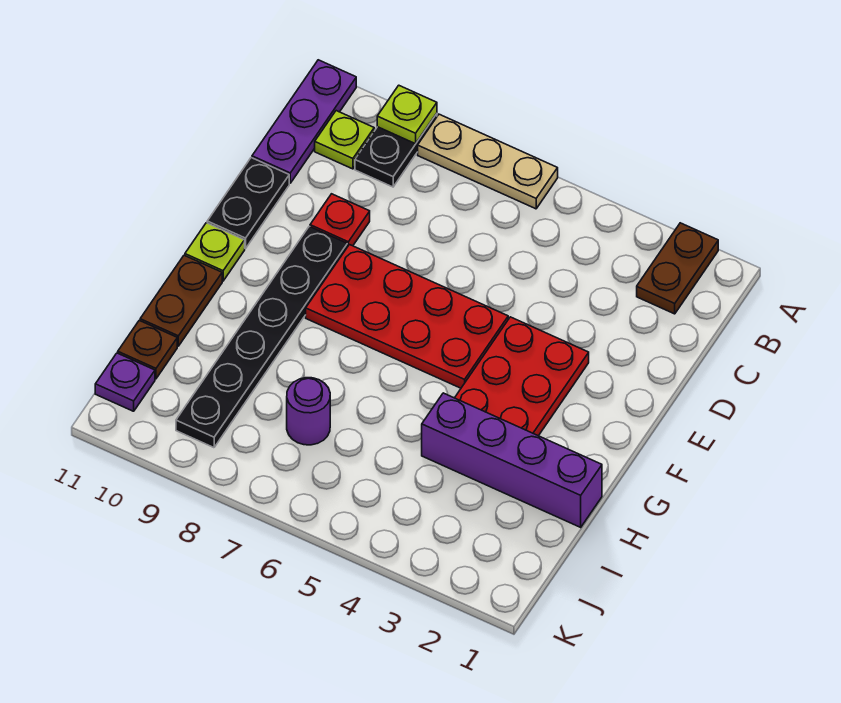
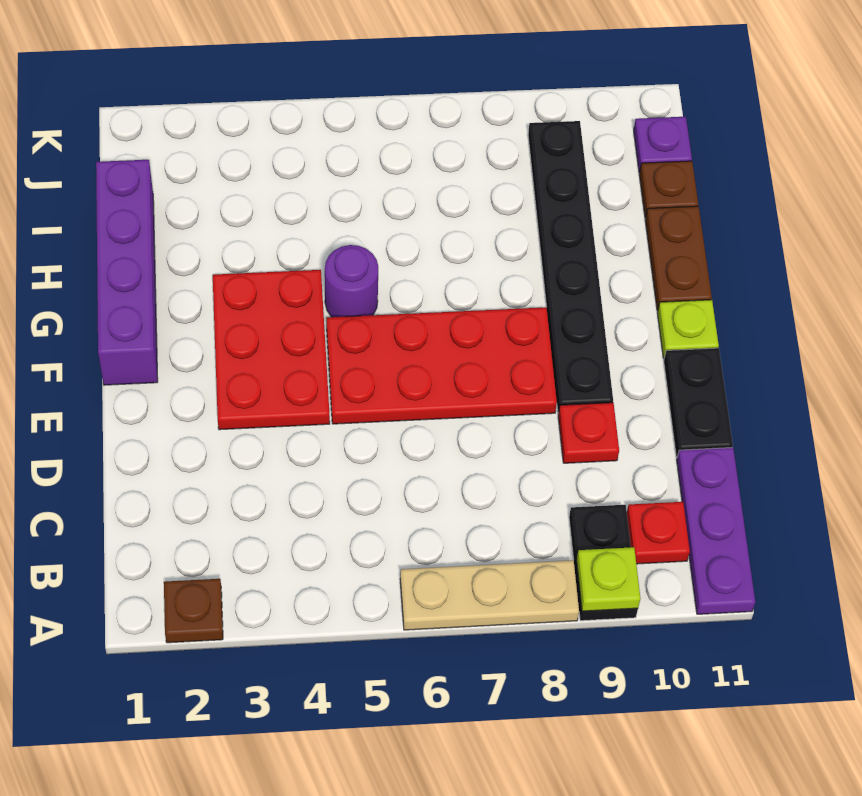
brown plate A2:B2 level 1 -> brown plate A2 level 1
lime plate B10 level 1 -> red plate B10 level 1
purple brick H1:H4 level 1 -> purple brick F1:I1 level 1
purple round brick I7 level 1 -> purple round brick G5 level 1

